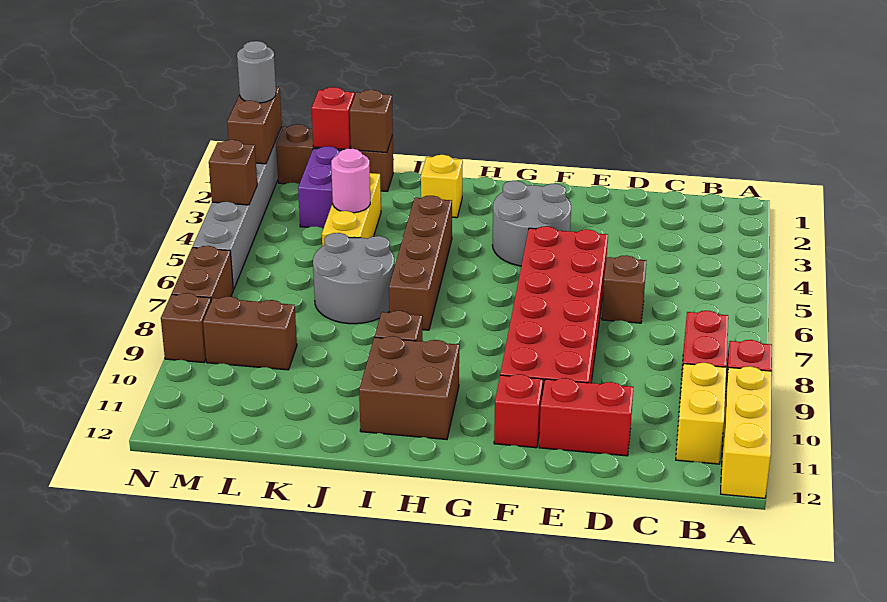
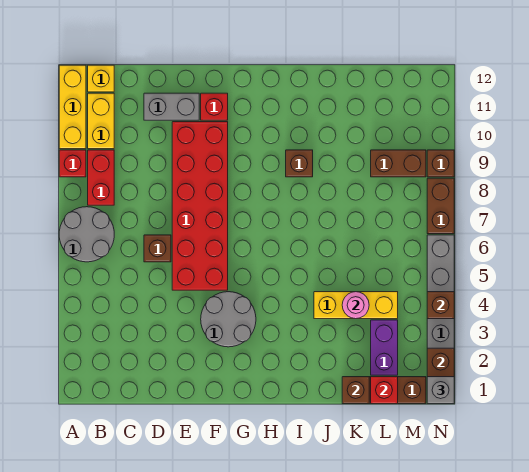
red brick D11:E11 level 1 -> grey brick D11:E11 level 1
brown brick H10:I11 level 1 -> none
yellow brick I2 level 1 -> yellow brick B12 level 1
brown brick I4:I7 level 1 -> none
grey round brick J6:K7 level 1 -> grey round brick A6:B7 level 1
yellow brick K3:K5 level 1 -> yellow brick J4:L4 level 1
grey round brick N1 level 3 -> grey brick N1 level 3

